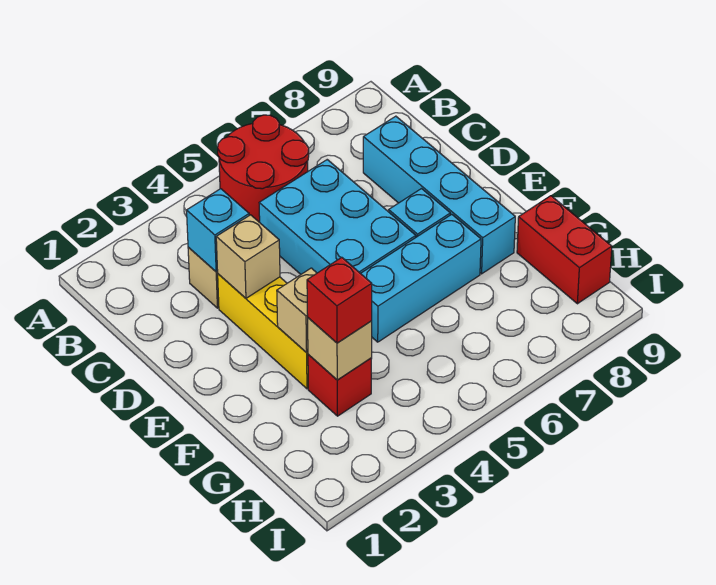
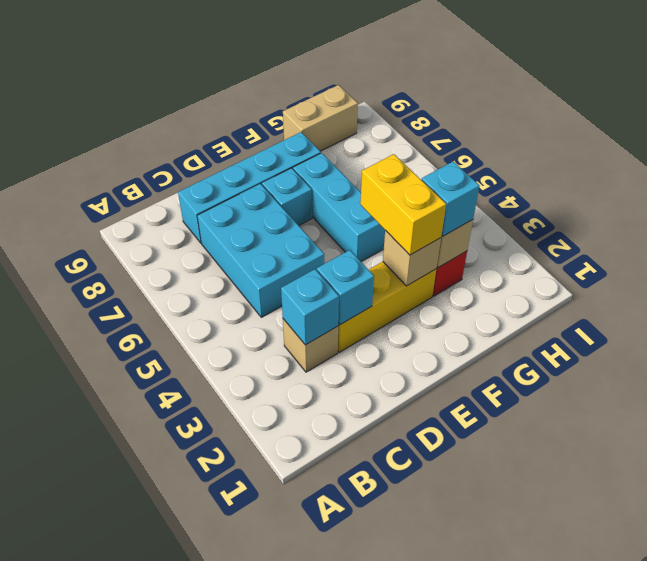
red round brick A5:B6 level 1 -> none
cyan brick C5:E6 level 1 -> cyan brick C5:D7 level 1
tan brick D3 level 2 -> cyan brick D3 level 2
none -> yellow brick F3:F4 level 3
red brick G3 level 3 -> cyan brick G3 level 3
red brick G9:H9 level 1 -> tan brick G9:H9 level 1

